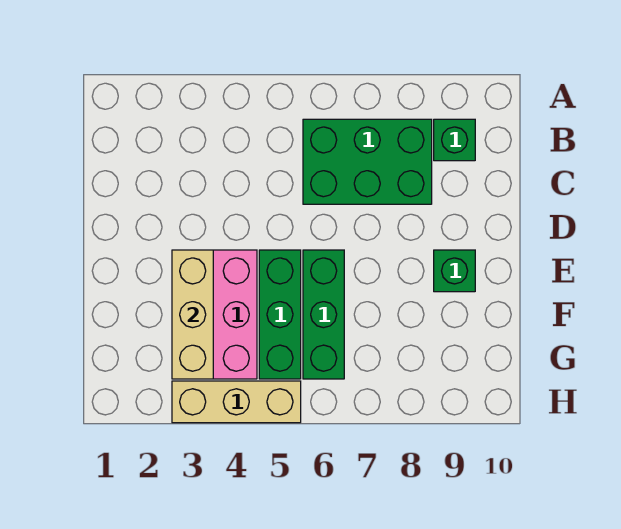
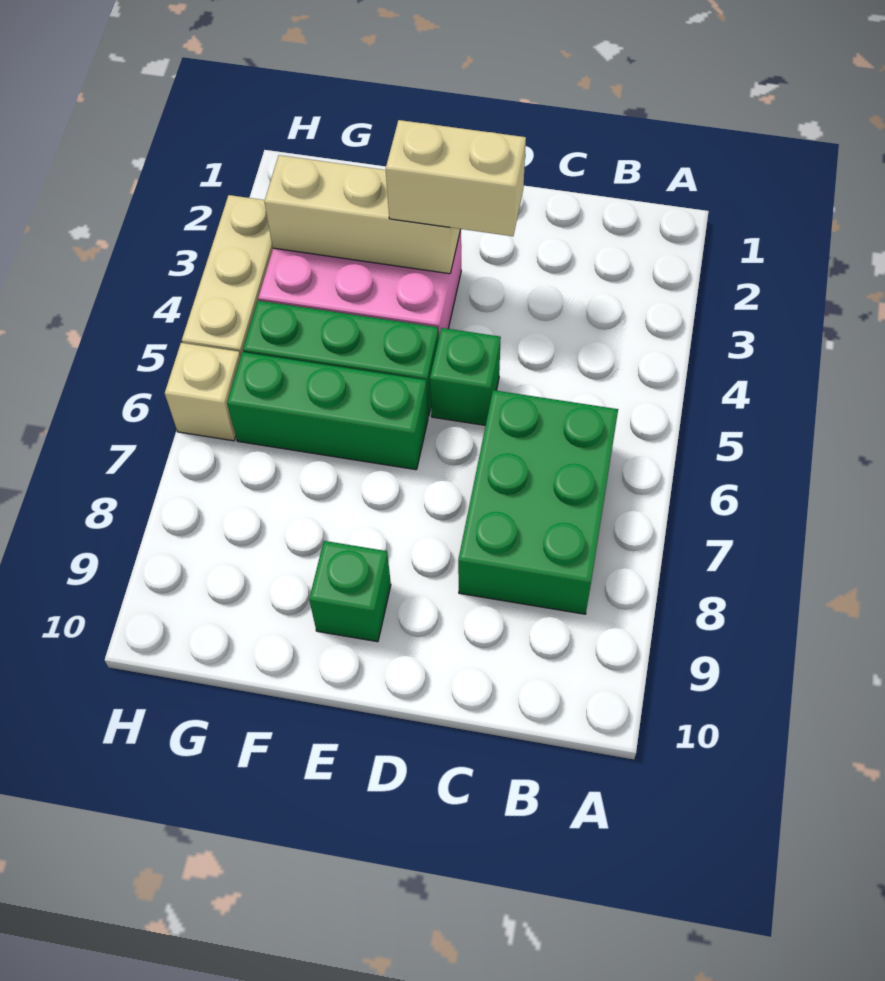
green brick B9 level 1 -> green brick D5 level 1
none -> tan brick D3:E3 level 3
none -> tan brick H6 level 1

